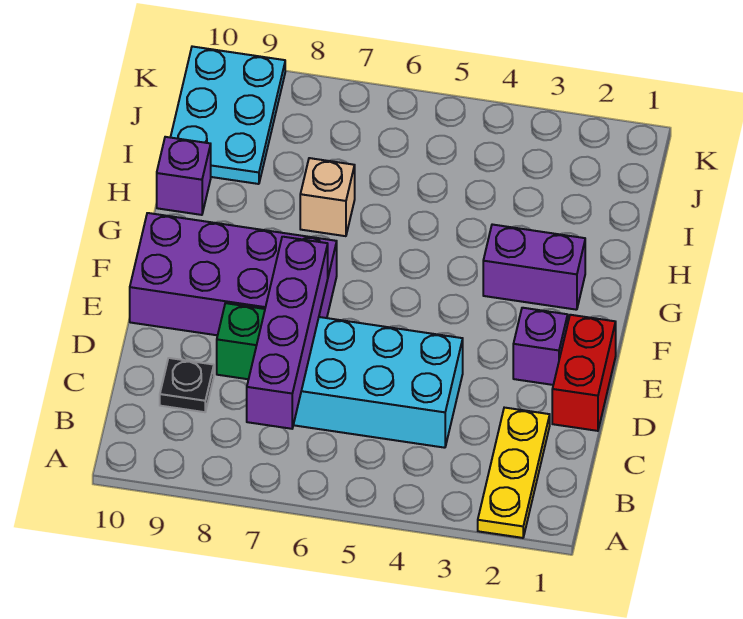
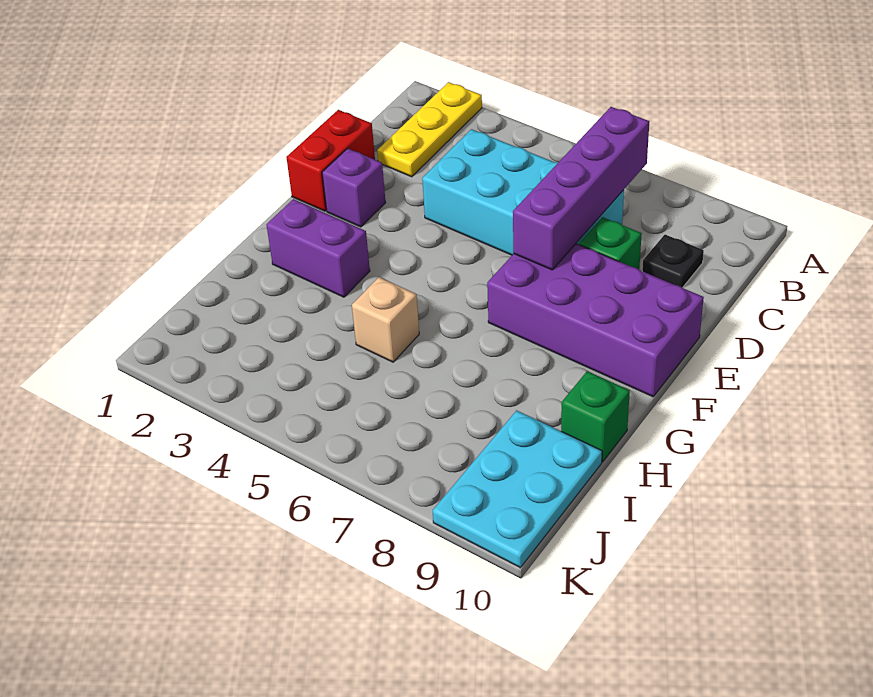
tan brick H7 level 1 -> tan brick H5 level 1
purple brick H10 level 1 -> green brick H10 level 1

